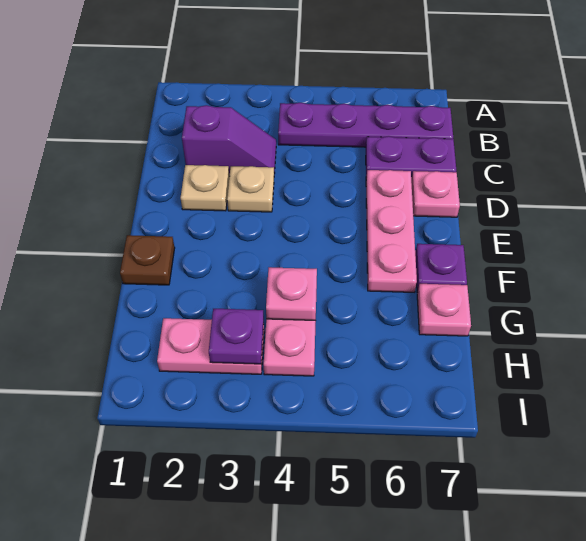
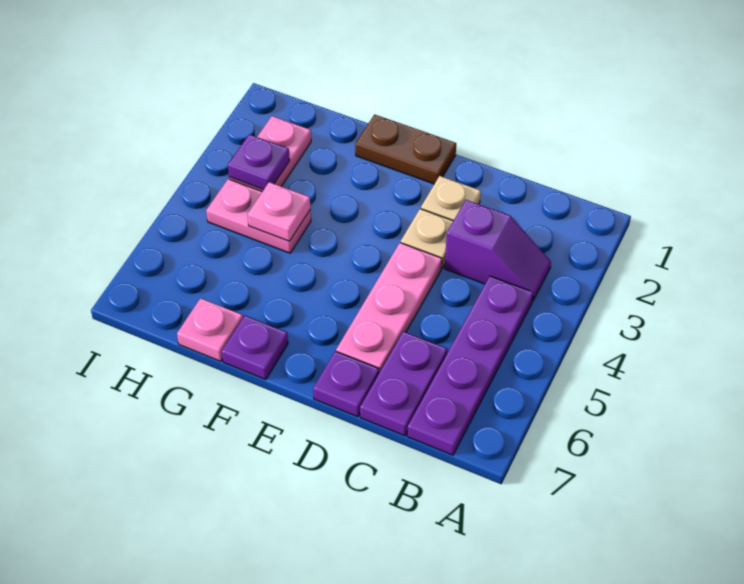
purple slope C2:C3 level 1 top 2 -> purple slope B3:C3 level 1 top C
pink plate D6:F6 level 1 -> pink plate D4:D6 level 1
pink plate D7 level 1 -> purple plate D7 level 1
brown plate F1 level 1 -> brown plate E1:F1 level 1

